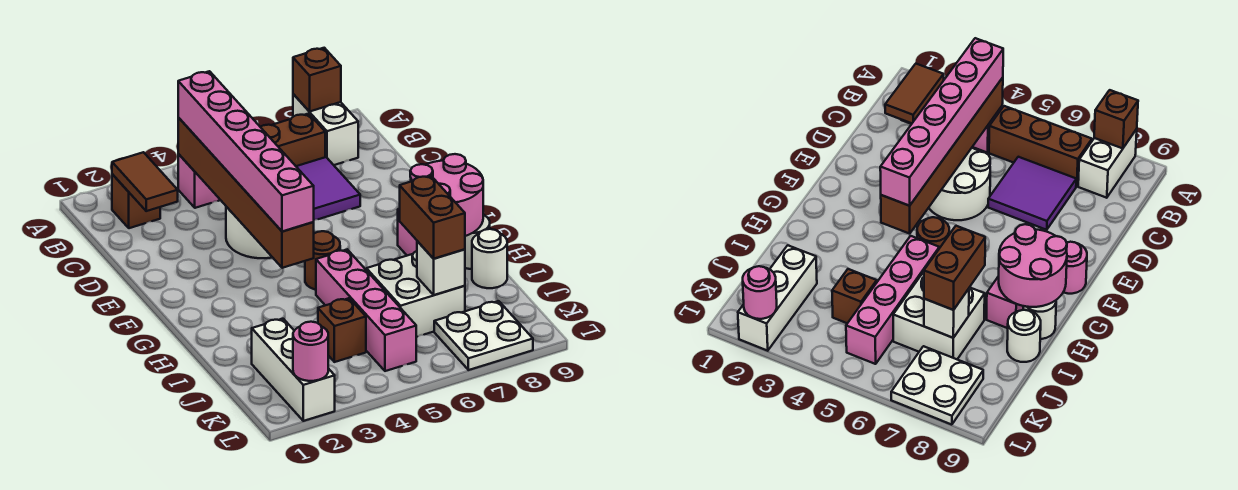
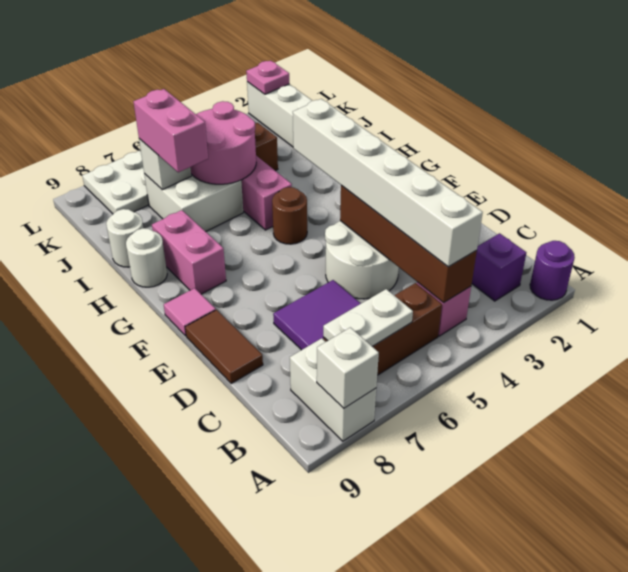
none -> purple round brick A1 level 1
brown brick A8 level 2 -> white brick A8 level 2
brown brick B2 level 1 -> purple brick B2 level 1
brown tile B2:C2 level 2 -> brown tile D9:E9 level 1
brown brick B4:G4 level 2 -> brown brick B4:E4 level 2
pink brick B4:G4 level 3 -> white brick B4:G4 level 3
none -> white plate B6:B7 level 2
pink round brick F9 level 1 -> pink tile F9 level 1
pink round brick G8:H9 level 2 -> pink round brick I5:J6 level 2
brown brick I7:J7 level 3 -> pink brick I7:J7 level 3
pink round brick L2 level 2 -> pink plate L2 level 2

